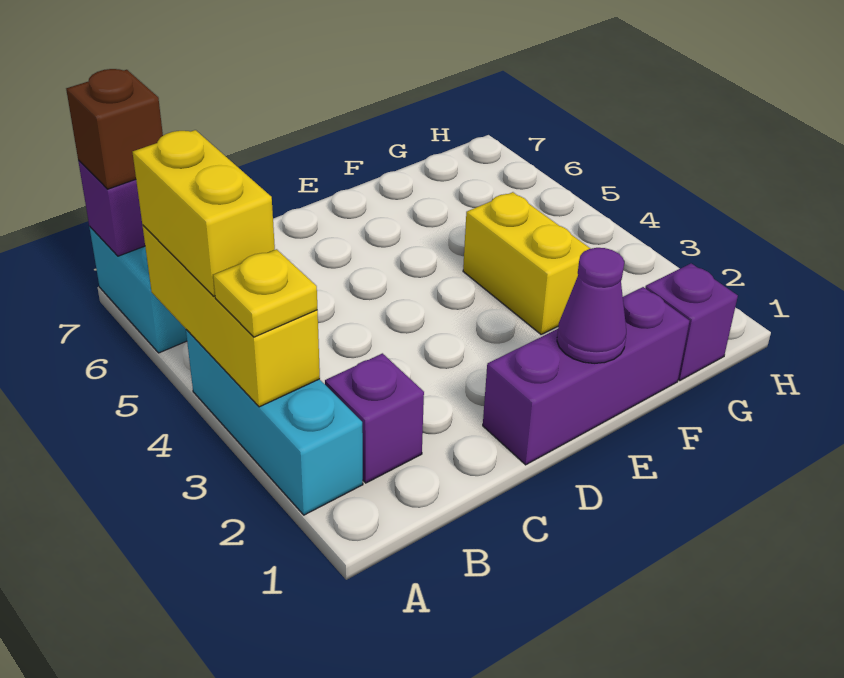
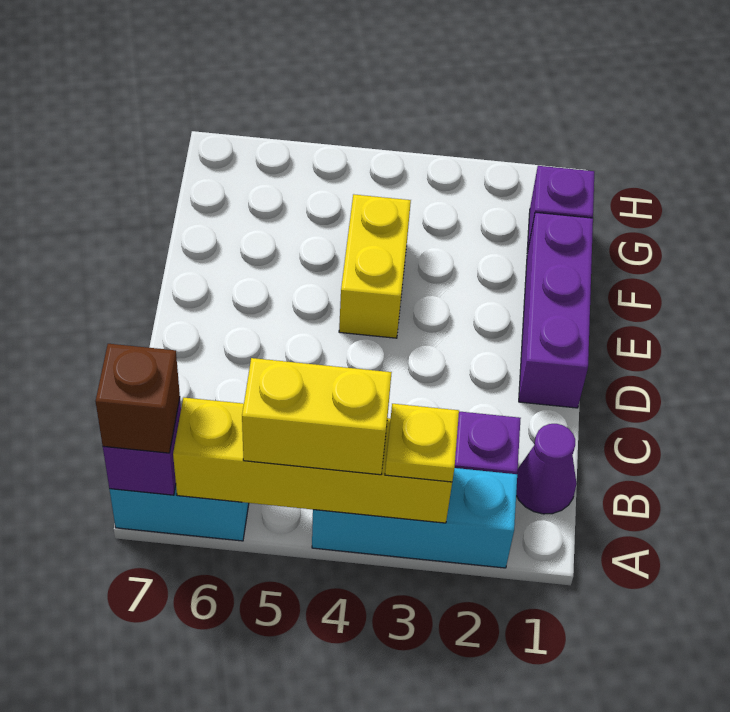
yellow brick A3:A5 level 2 -> yellow brick A3:A6 level 2
purple cone E1 level 2 -> purple cone B1 level 1
yellow brick F3:F4 level 1 -> yellow brick E4:F4 level 1

